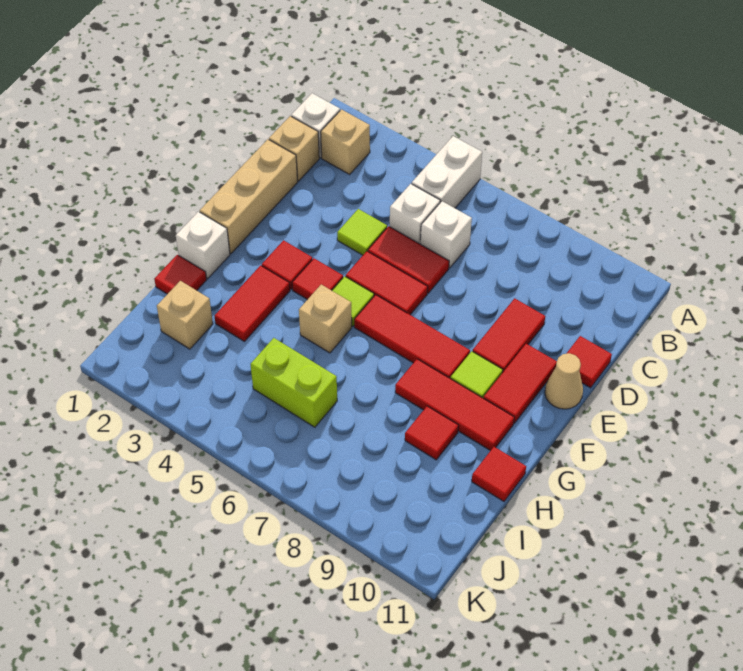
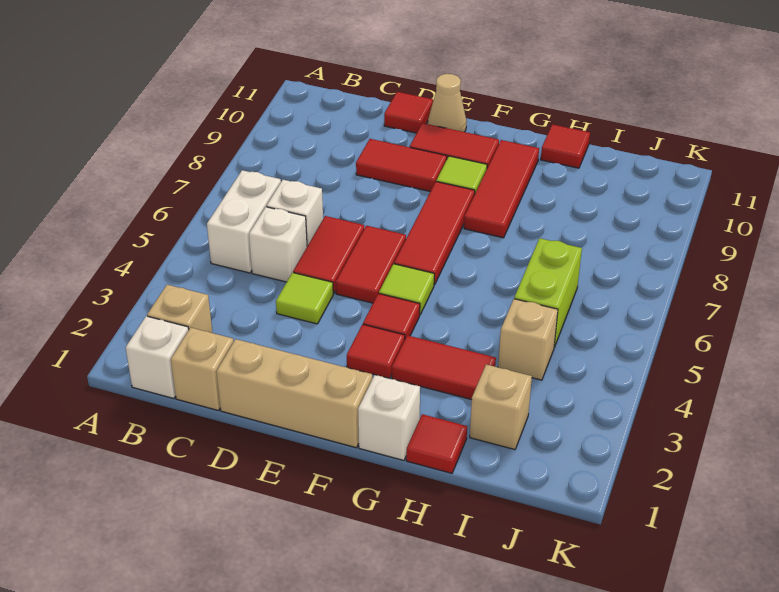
white brick A5:B5 level 1 -> white brick B5:B6 level 1
tan brick G5 level 1 -> tan brick I4 level 1
red tile H9 level 1 -> none

